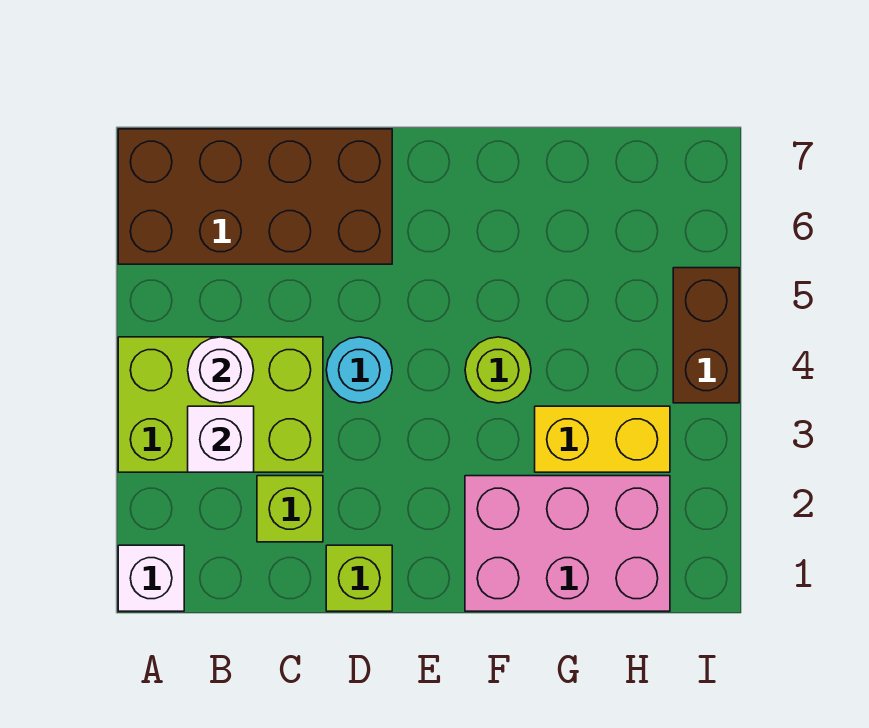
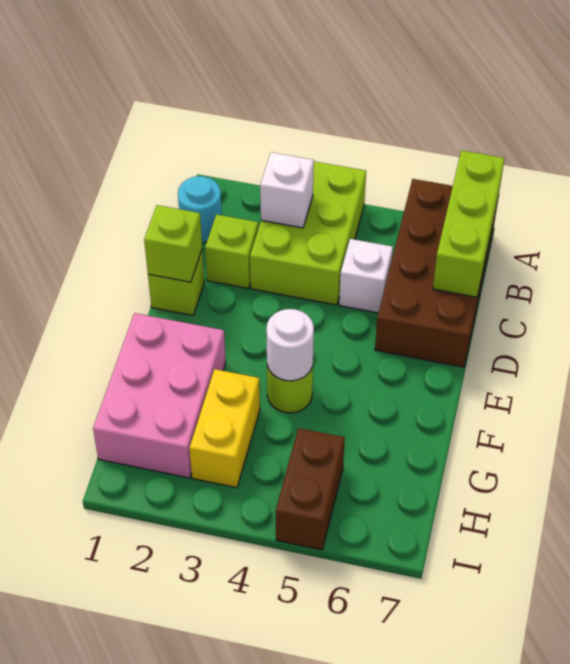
white brick A1 level 1 -> white brick C5 level 1
none -> lime brick A7:C7 level 2
white round brick B4 level 2 -> white round brick F4 level 2
none -> lime brick D1 level 2
cyan round brick D4 level 1 -> cyan round brick B1 level 1
brown brick I4:I5 level 1 -> brown brick H5:I5 level 1

